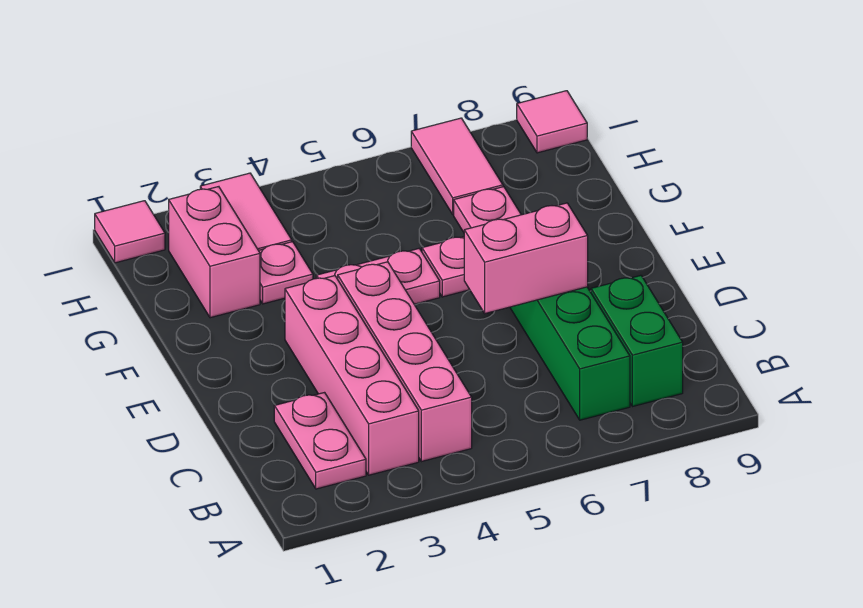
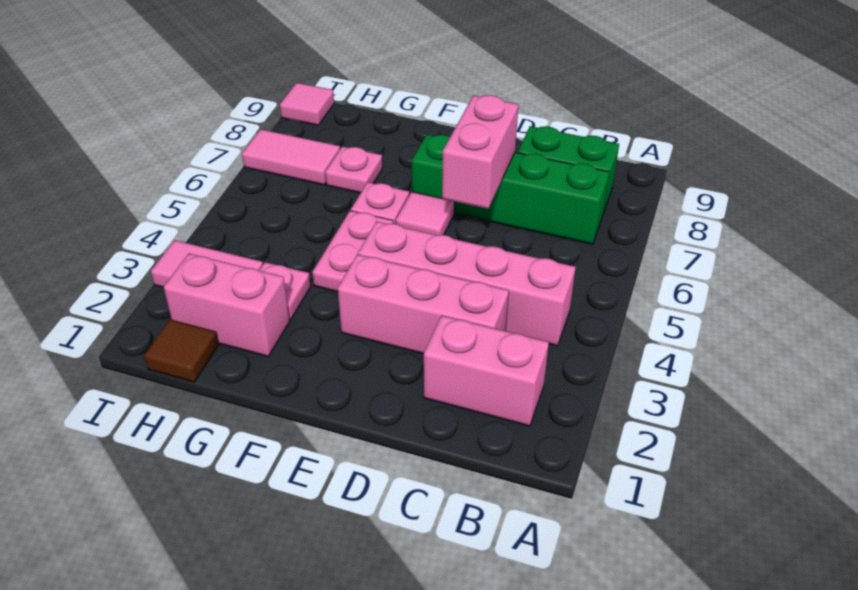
pink plate B2:C2 level 1 -> pink brick B2:C2 level 1
pink brick B3:E3 level 1 -> pink brick C3:E3 level 1
none -> brown tile H1 level 1
pink tile I1 level 1 -> pink tile E6 level 1

